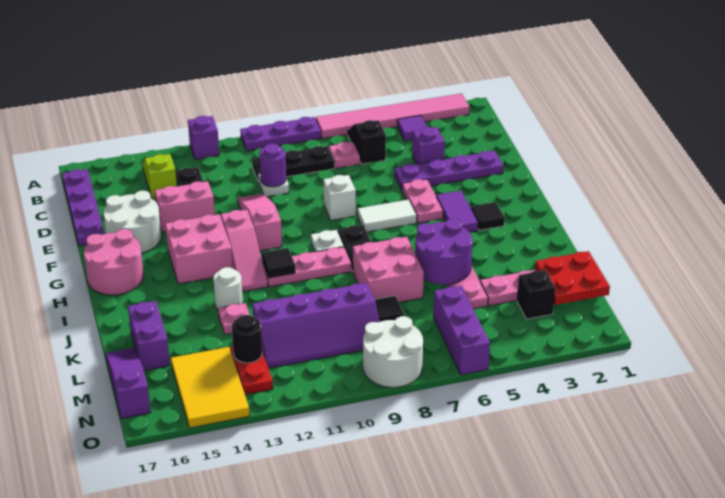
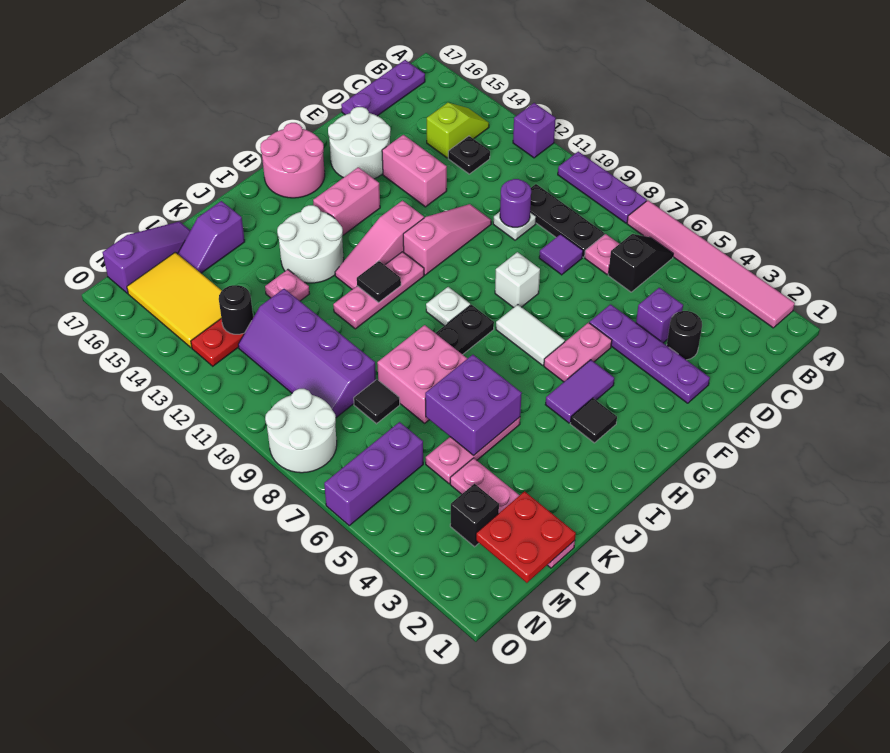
purple tile B4 level 1 -> purple tile D8 level 1
purple plate B17:E17 level 1 -> purple plate B17:D17 level 1
none -> black round brick D3 level 1
pink brick G13:H14 level 1 -> pink brick G14:H14 level 1
pink plate I9:I11 level 1 -> pink plate H11:J11 level 1
purple round brick J5:K6 level 2 -> purple brick J5:K6 level 2
white round brick J13 level 1 -> white round brick I13:J14 level 1
purple brick K16:L16 level 1 -> purple slope K16:L16 level 1 top K
yellow tile M14:O15 level 1 -> yellow tile M14:N16 level 1

